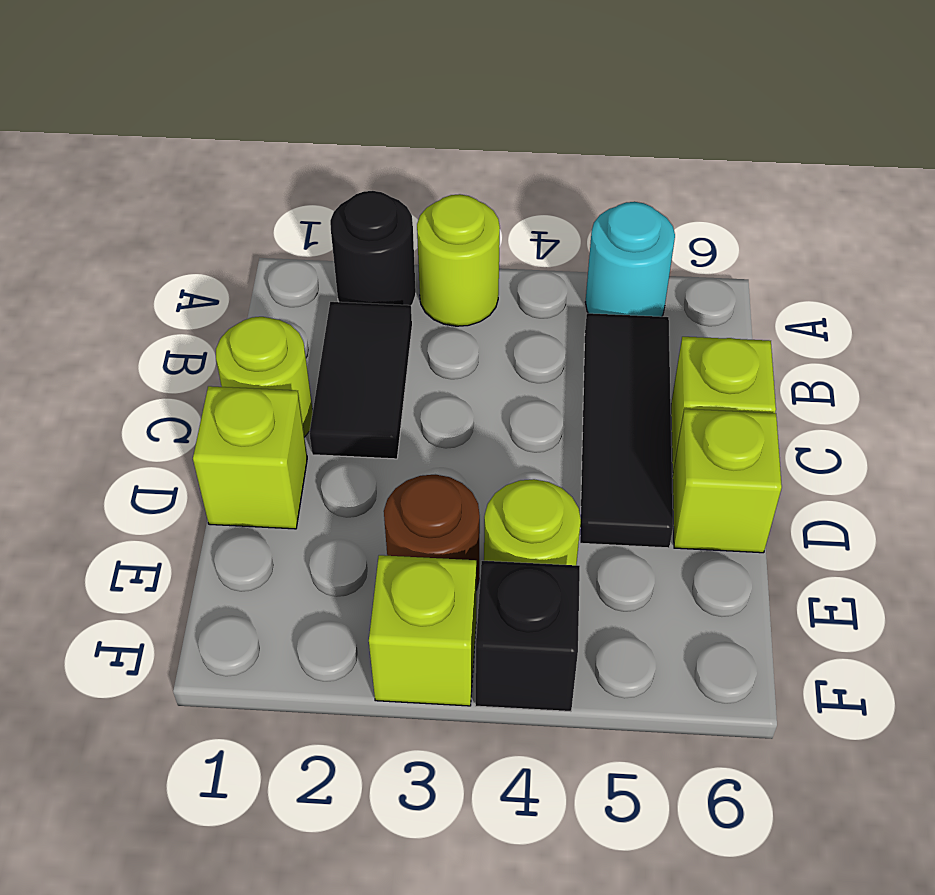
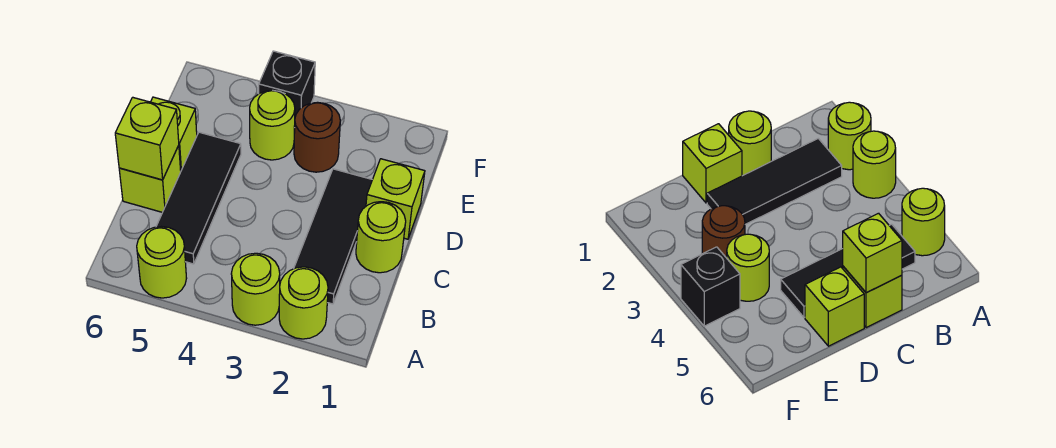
black round brick A2 level 1 -> lime round brick A2 level 1
cyan round brick A5 level 1 -> lime round brick A5 level 1
black tile B2:C2 level 1 -> black tile B2:D2 level 1
lime brick F3 level 1 -> lime brick C6 level 2

